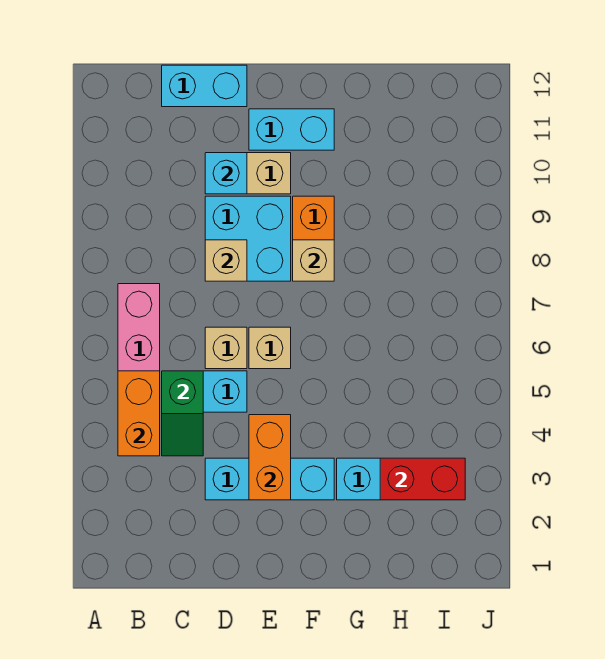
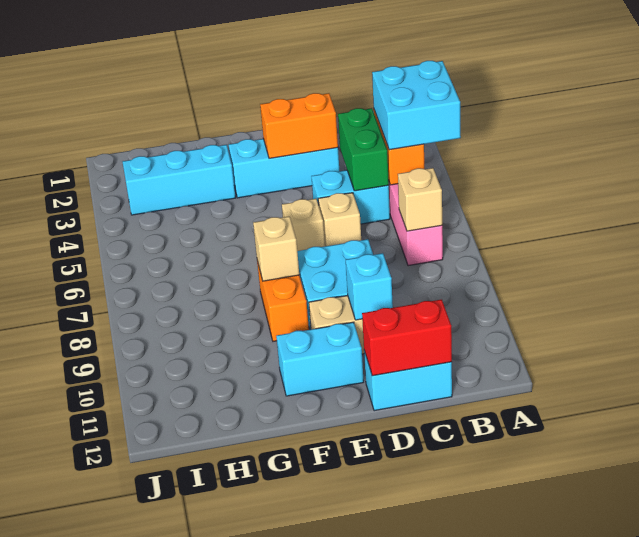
none -> cyan brick A4:B5 level 3
green slope C4:C5 level 2 top 5 -> green brick C4:C5 level 2
tan brick D8 level 2 -> tan brick B7 level 2
orange brick E3:E4 level 2 -> orange brick D3:E3 level 2
red brick H3:I3 level 2 -> red brick C12:D12 level 2

